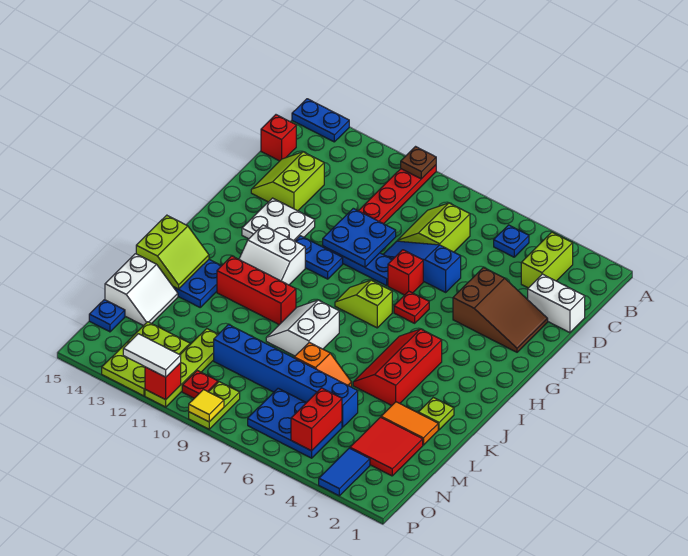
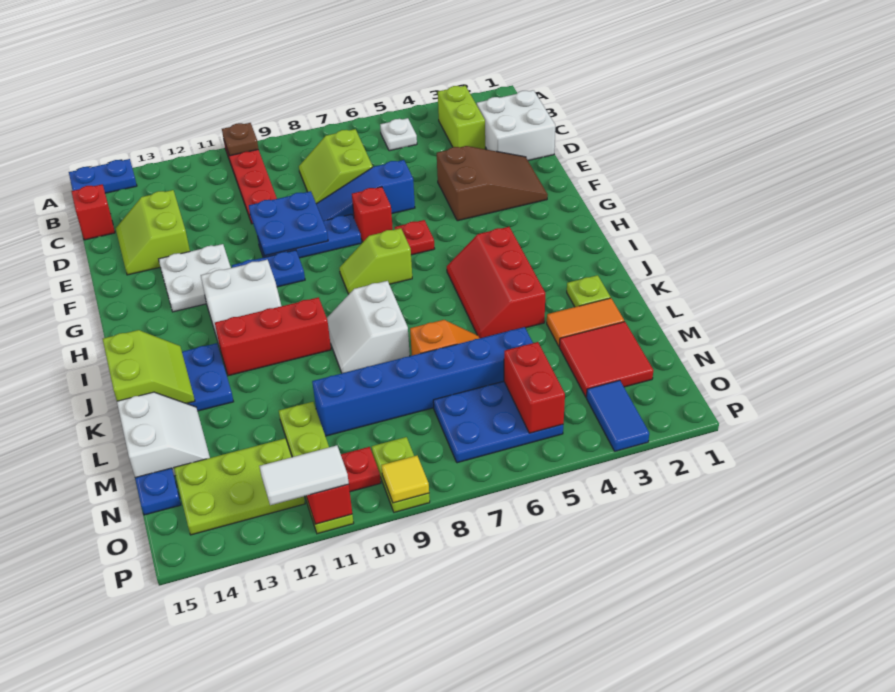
blue plate B5 level 1 -> white plate B5 level 1
white brick D1:D2 level 1 -> white brick C1:D2 level 1
lime plate N12:P13 level 1 -> lime plate N12:O14 level 1

